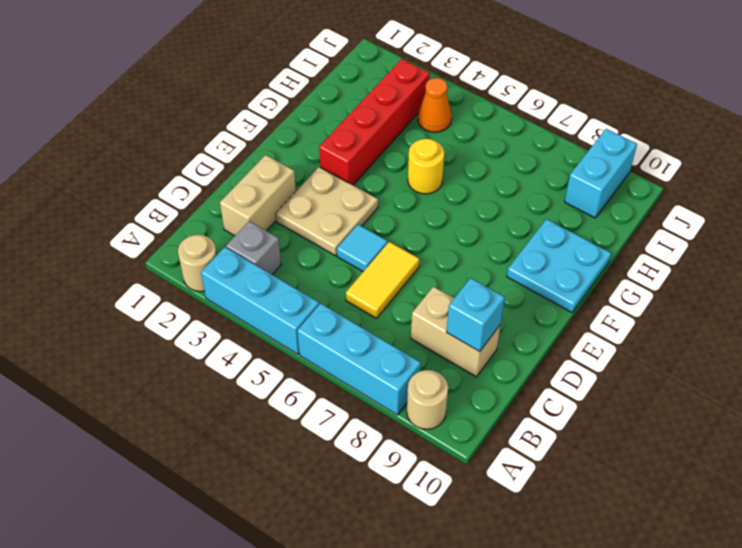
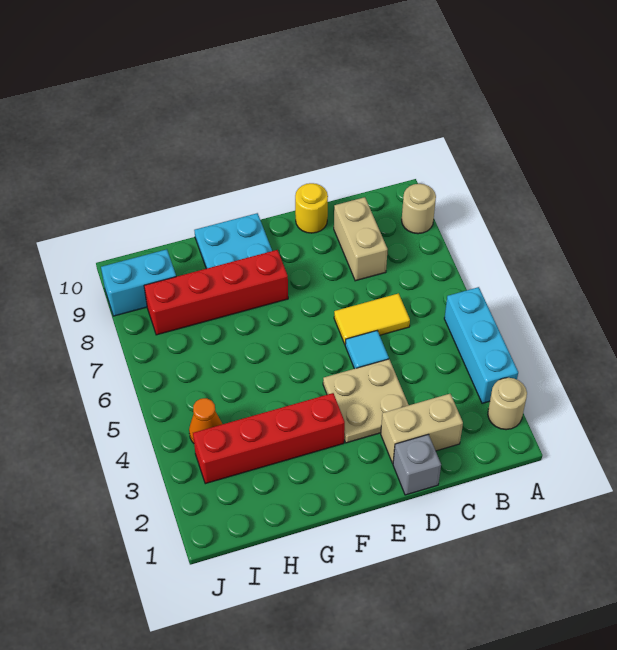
cyan brick A6:A8 level 1 -> none
grey brick B3 level 1 -> grey brick D1 level 1
cyan brick C9 level 2 -> none
none -> red brick F8:I8 level 1
yellow round brick G5 level 1 -> yellow round brick D10 level 1

